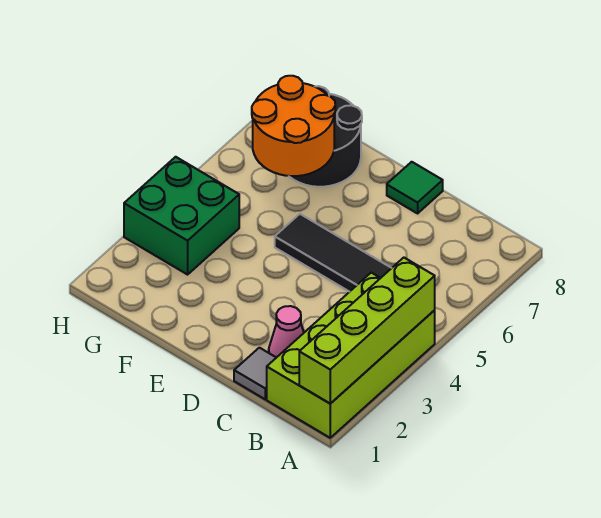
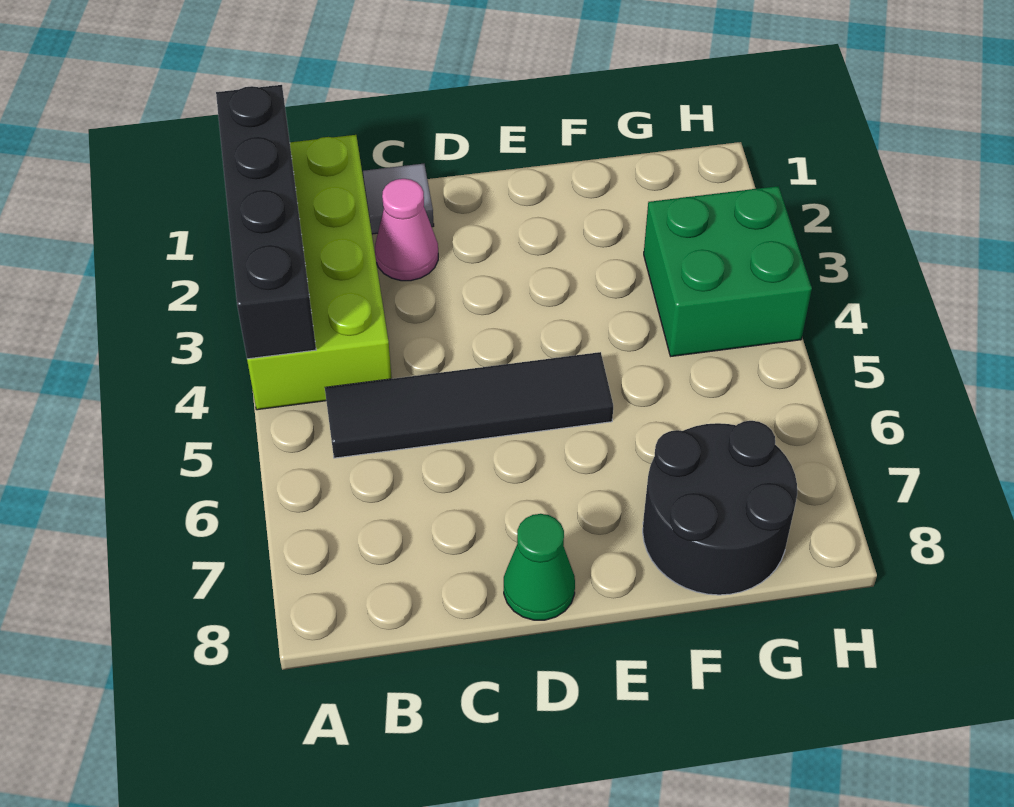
lime brick A1:A4 level 2 -> black brick A1:A4 level 2
green tile D8 level 1 -> green cone D8 level 1
orange round brick F6:G7 level 2 -> none

